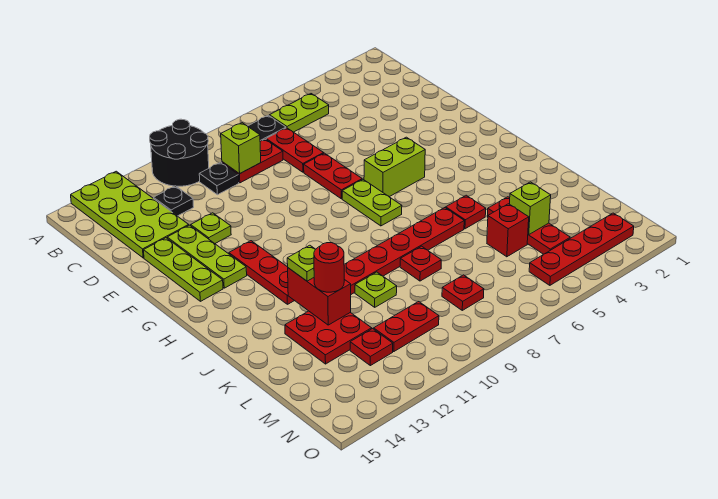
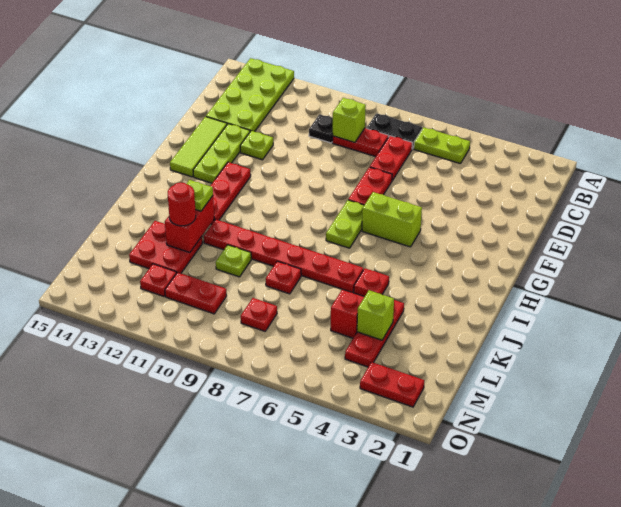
black round brick A10:B11 level 1 -> none
black plate C12 level 1 -> none
lime plate E14:G14 level 1 -> lime tile E14:G14 level 1
red plate N2:N5 level 1 -> red plate N2:N3 level 1

